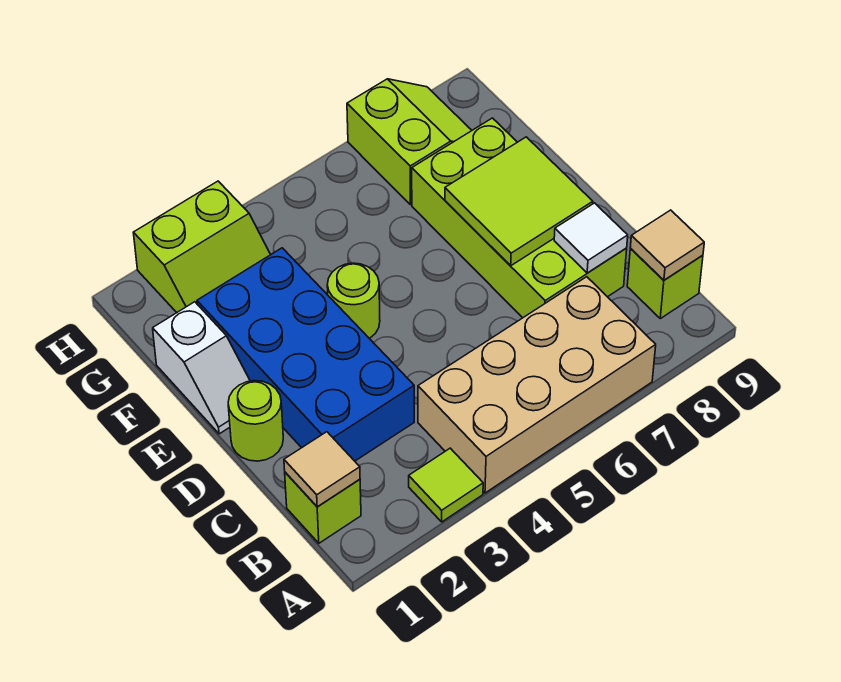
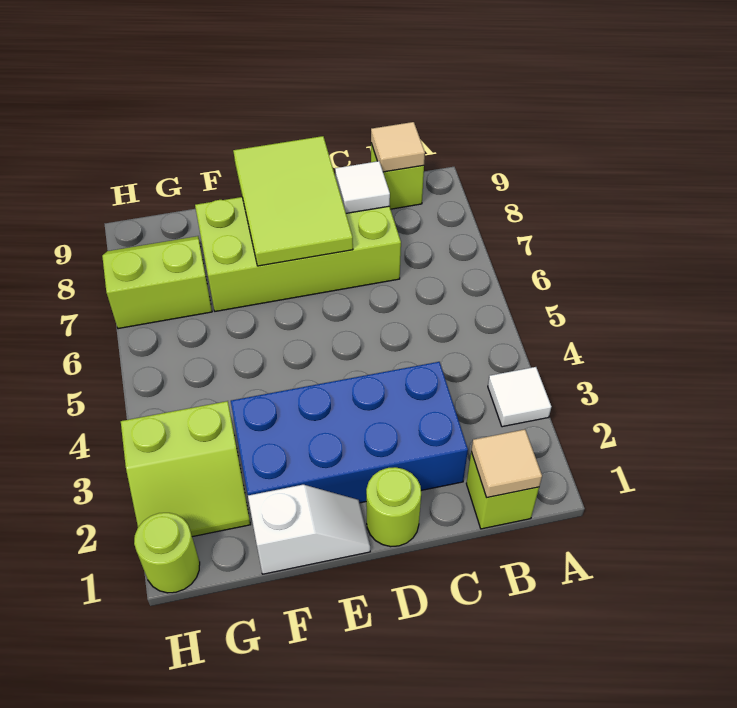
lime tile A3 level 1 -> white tile A3 level 1
tan brick A4:B7 level 1 -> none
lime tile D7:E8 level 2 -> lime tile D7:E9 level 2
lime round brick E4 level 1 -> lime round brick H1 level 1
lime slope G2:H3 level 1 top H -> lime slope G2:H3 level 1 top 3

